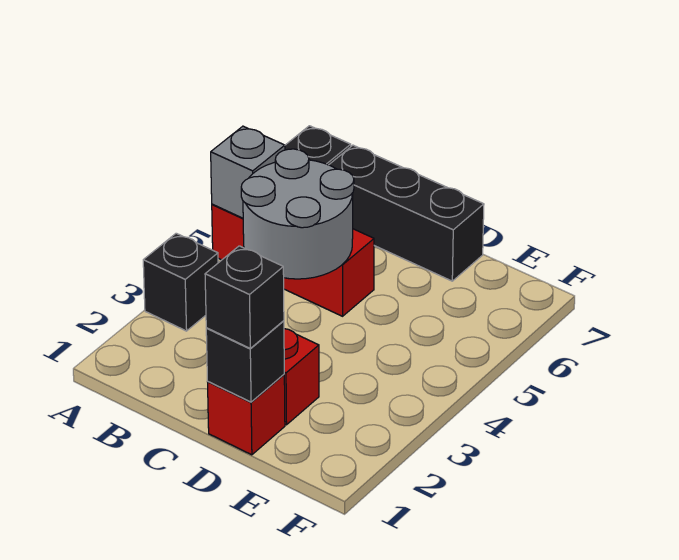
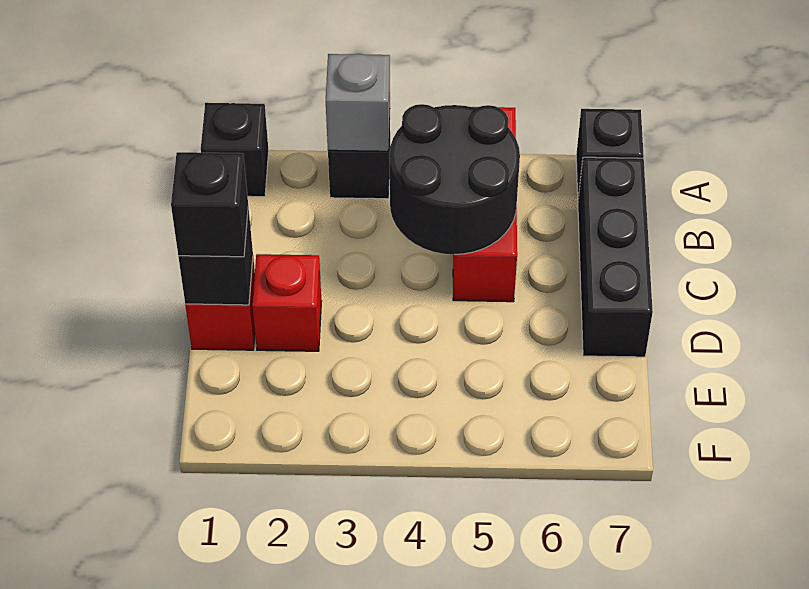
none -> black brick A1 level 1
grey brick A5 level 2 -> grey brick A3 level 2
grey round brick B4:C5 level 2 -> black round brick B4:C5 level 2

